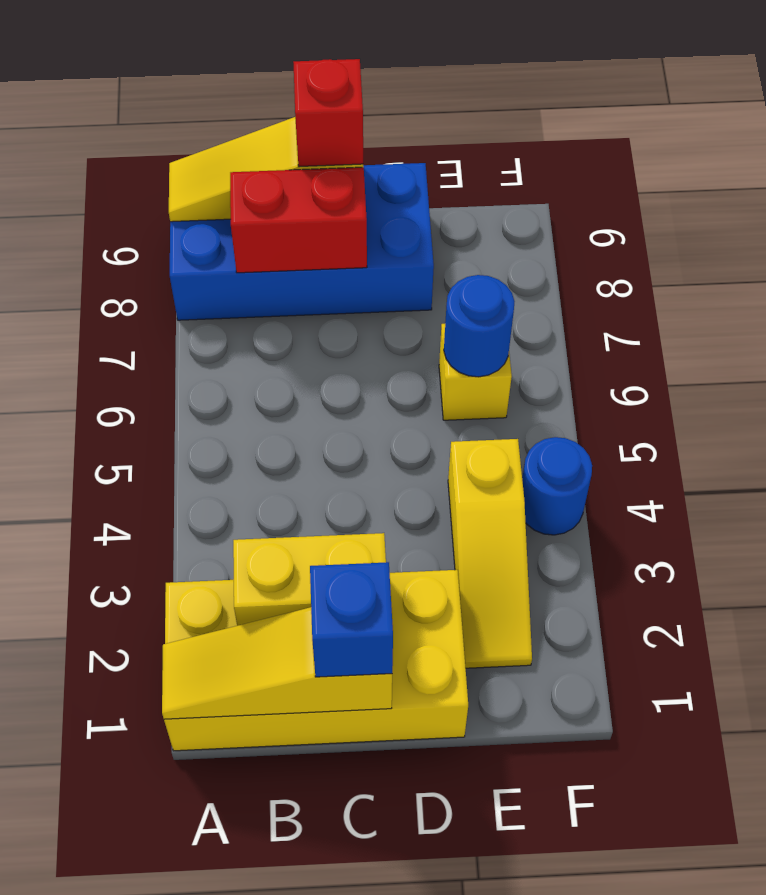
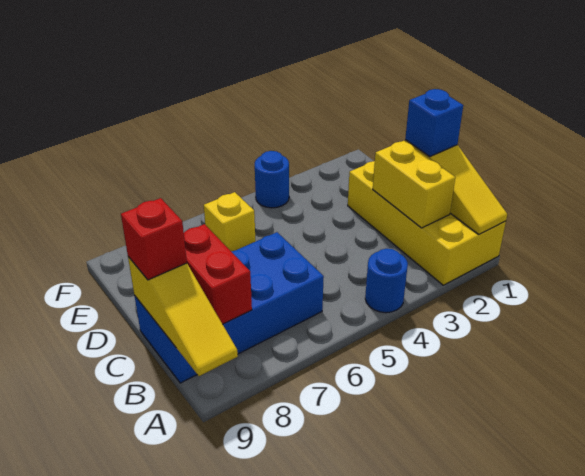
blue brick A8:D9 level 1 -> blue brick B6:C9 level 1
yellow slope E2:E4 level 1 top 4 -> none
blue round brick E6 level 2 -> blue round brick A4 level 1

